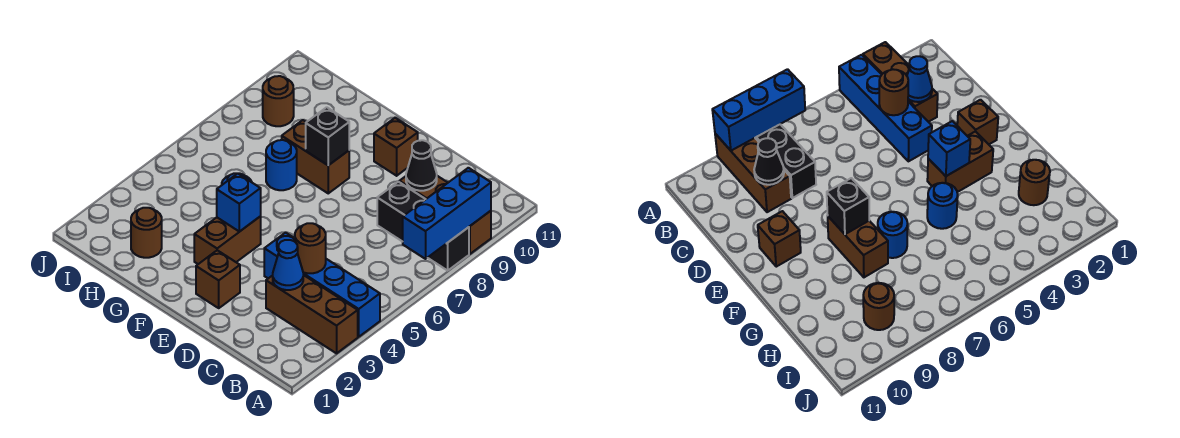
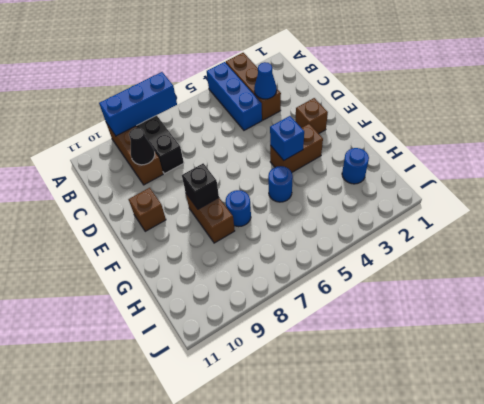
blue brick A4:D4 level 1 -> blue brick A4:C4 level 1
brown round brick C4 level 2 -> none
brown round brick H2 level 1 -> blue round brick H2 level 1
brown round brick I9 level 1 -> none

